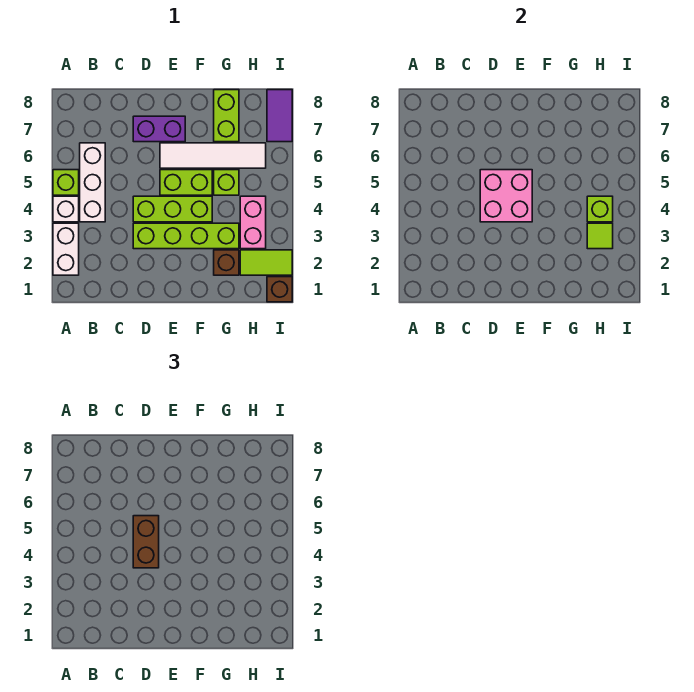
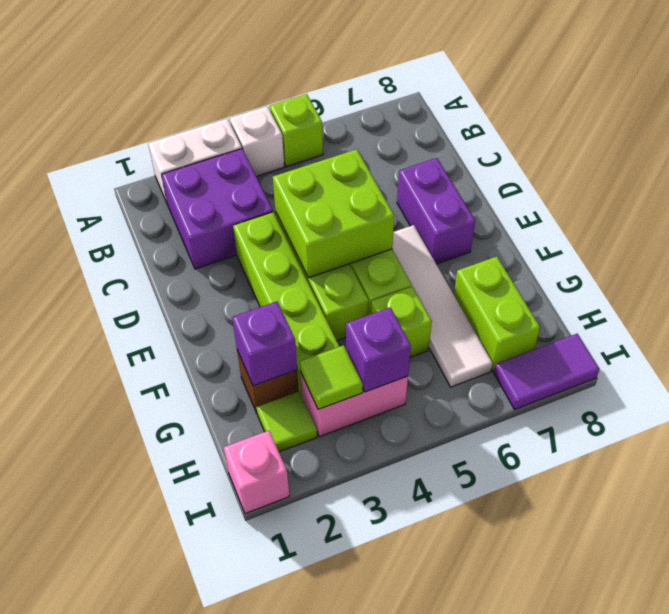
none -> purple brick B2:C3 level 1
white brick B4:B6 level 1 -> none
pink brick D4:E5 level 2 -> lime brick D4:E5 level 2
brown brick D4:D5 level 3 -> none
none -> purple brick G2 level 2
lime brick G7:G8 level 1 -> lime brick G7:H7 level 1
lime tile H2:I2 level 1 -> lime tile H2 level 1
lime brick H4 level 2 -> purple brick H4 level 2
brown brick I1 level 1 -> pink brick I1 level 1

